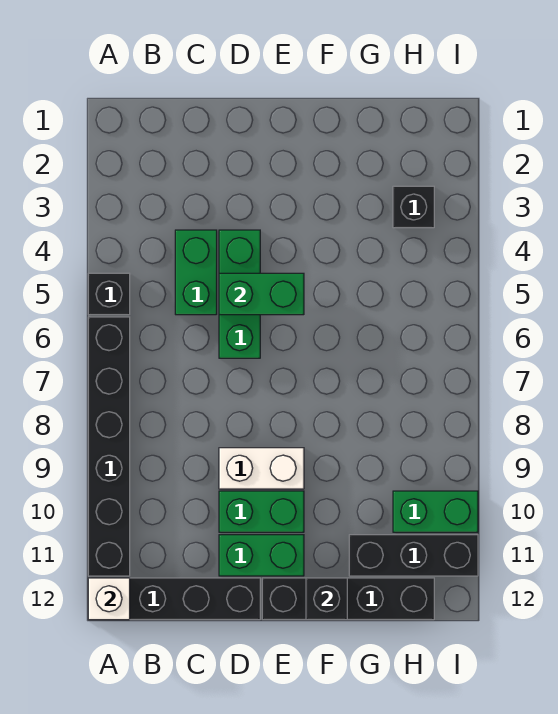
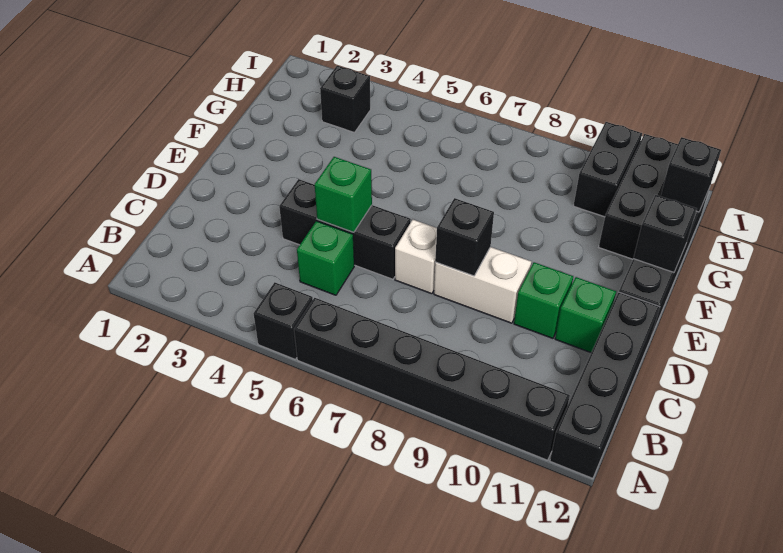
white brick A12 level 2 -> white brick D7 level 1
green brick C4:C5 level 1 -> green brick C5 level 1
green brick D4:D6 level 1 -> black brick D4:D6 level 1
green brick D5:E5 level 2 -> green brick D5 level 2
none -> black brick D8 level 2
white brick D9:E9 level 1 -> white brick D8:D9 level 1
green brick D10:E10 level 1 -> green brick D10 level 1
green brick D11:E11 level 1 -> green brick D11 level 1
green brick H10:I10 level 1 -> black brick H10:I10 level 1
none -> black brick H12 level 2

